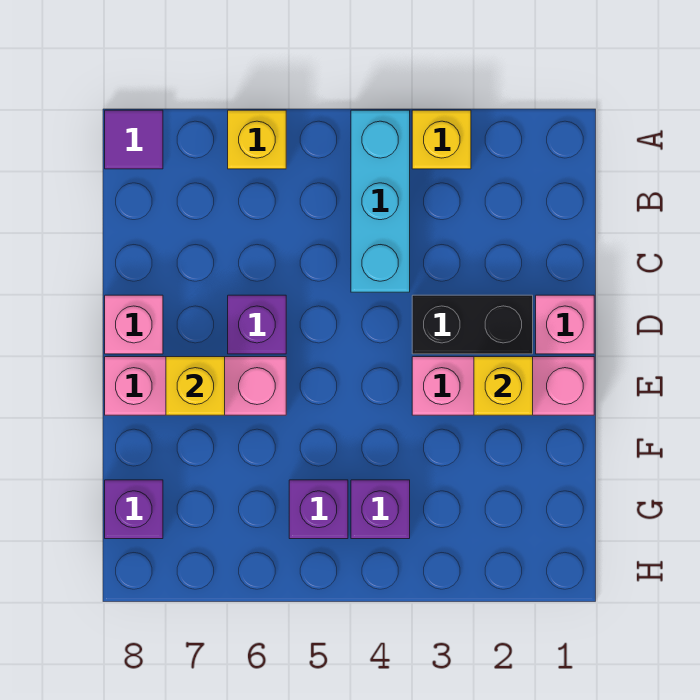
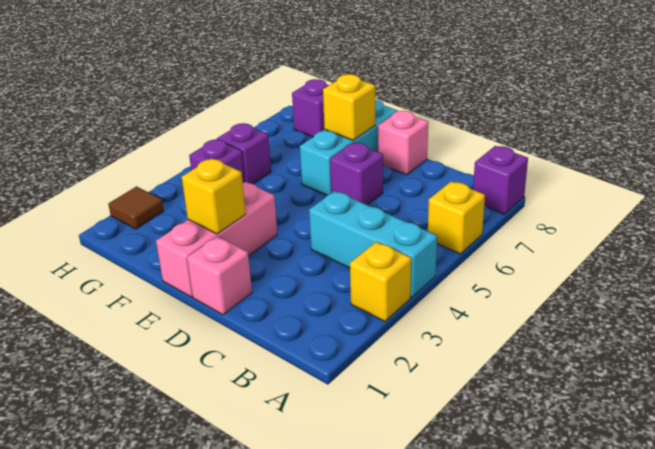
purple tile A8 level 1 -> purple brick A8 level 1
black brick D2:D3 level 1 -> none
pink brick E6:E8 level 1 -> cyan brick E6:E8 level 1
none -> brown tile H2 level 1

